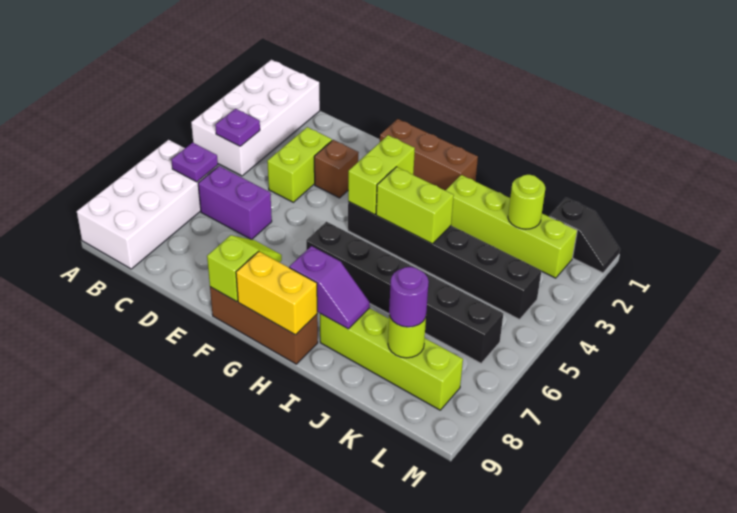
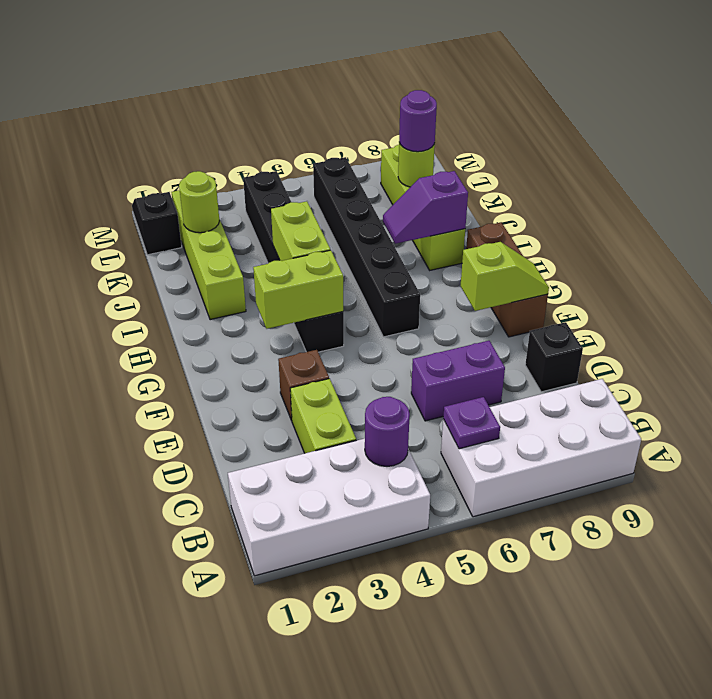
purple plate B4 level 2 -> purple round brick B4 level 2
purple brick C6:D6 level 1 -> purple brick D6:D7 level 1
lime brick D3:D4 level 1 -> lime brick C3:D3 level 1
none -> black brick D9 level 1
brown brick F1:H1 level 1 -> none
lime slope F8:F9 level 2 top 9 -> lime slope F8:F9 level 2 top 8
yellow brick G9:H9 level 2 -> none
purple slope H8:I8 level 2 top H -> purple slope I7:I8 level 2 top 8

